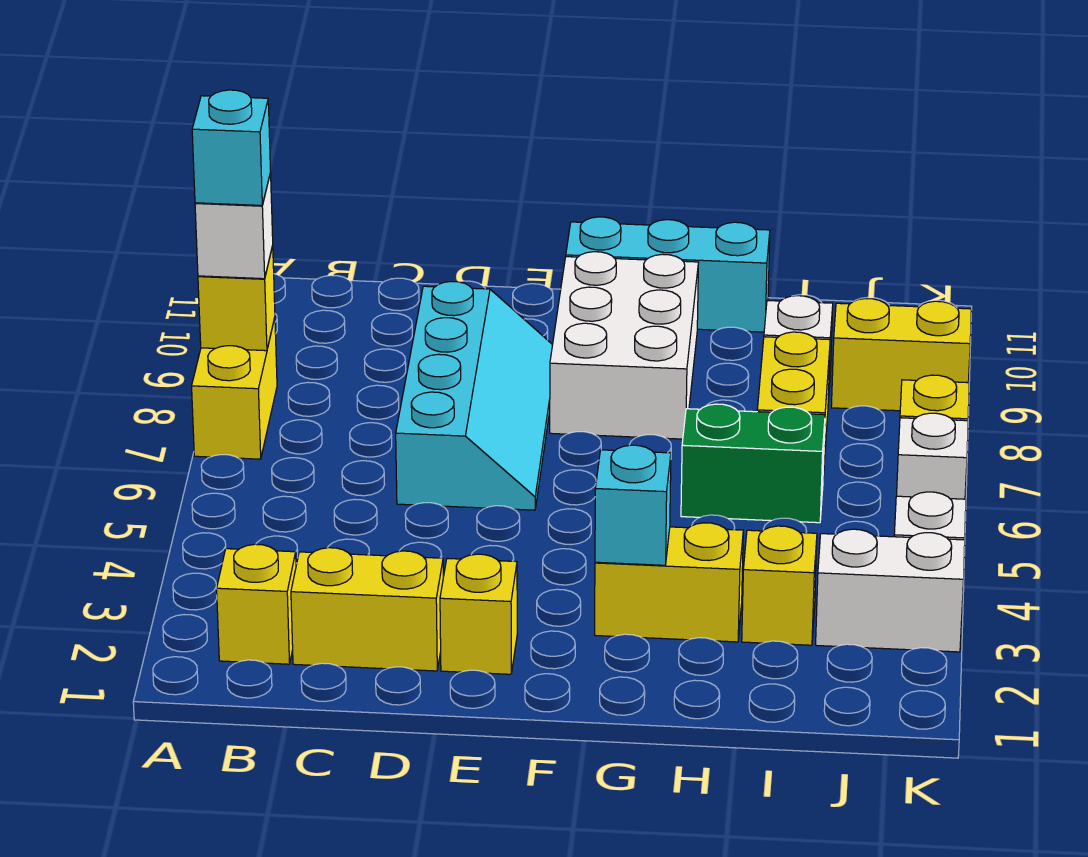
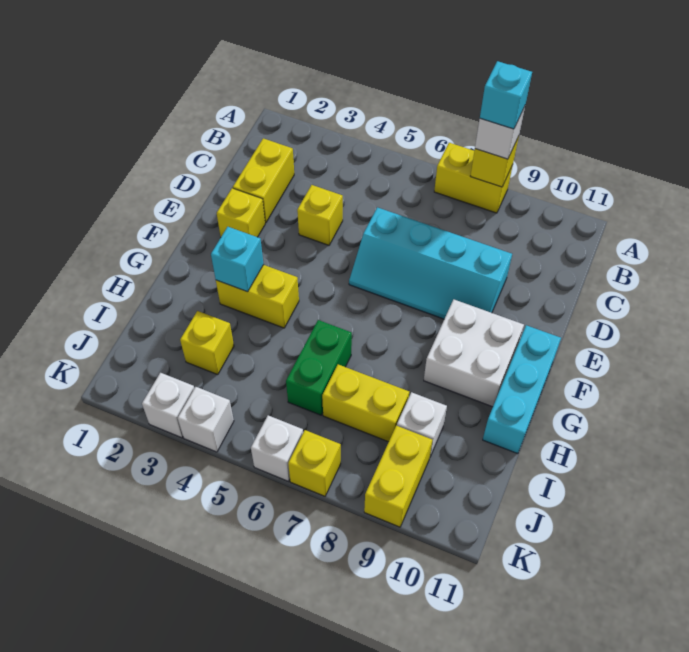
yellow brick B2 level 1 -> yellow brick D4 level 1
white brick F8:G10 level 1 -> white brick F9:G10 level 1
yellow brick G3:H3 level 1 -> yellow brick G3:G4 level 1
white brick J3:K3 level 1 -> white brick K3 level 1

